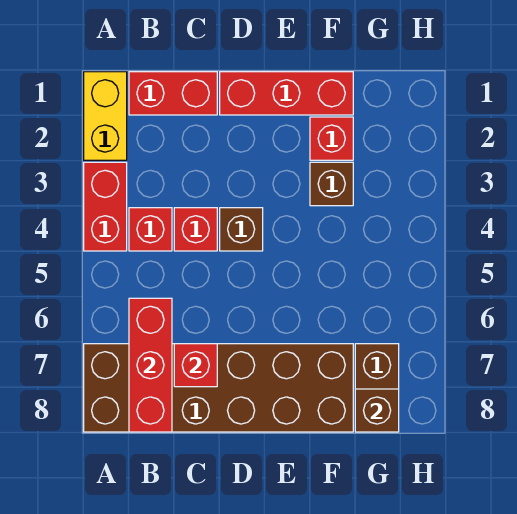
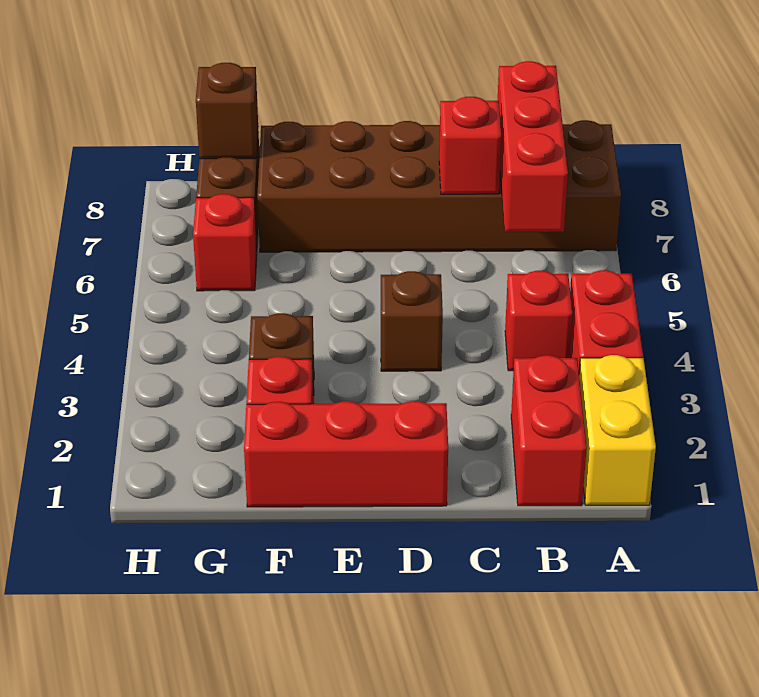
red brick B1:C1 level 1 -> red brick B1:B2 level 1
red brick C4 level 1 -> red brick G6 level 1

